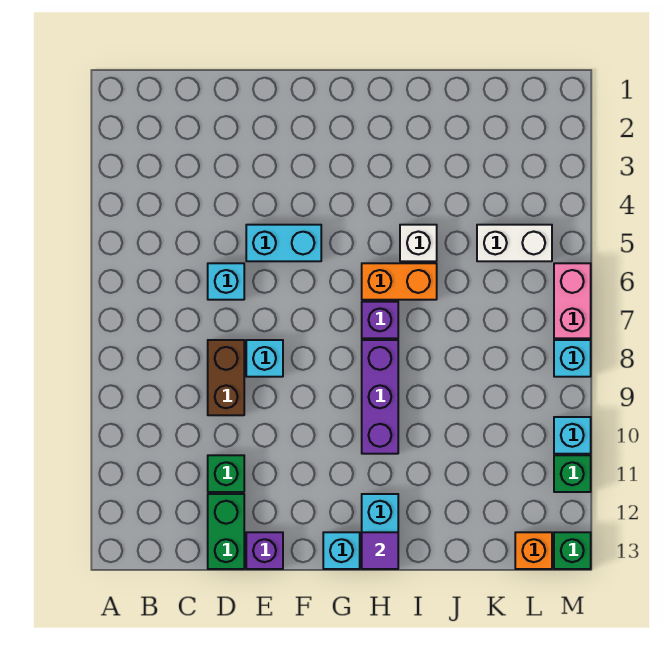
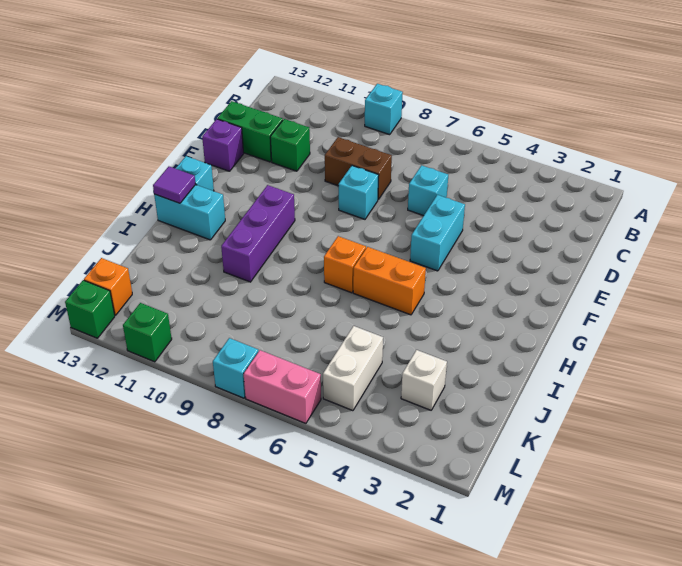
orange brick H6:I6 level 1 -> orange brick H5:H6 level 1
purple brick H7 level 1 -> orange brick H7 level 1
purple brick H8:H10 level 1 -> purple brick G10:I10 level 1
white brick I5 level 1 -> white brick K3 level 1
cyan brick M10 level 1 -> cyan brick A9 level 1

